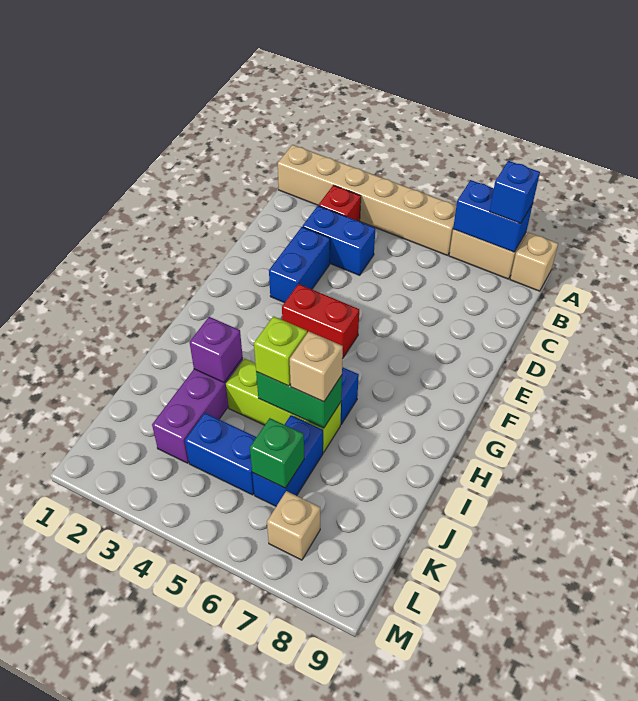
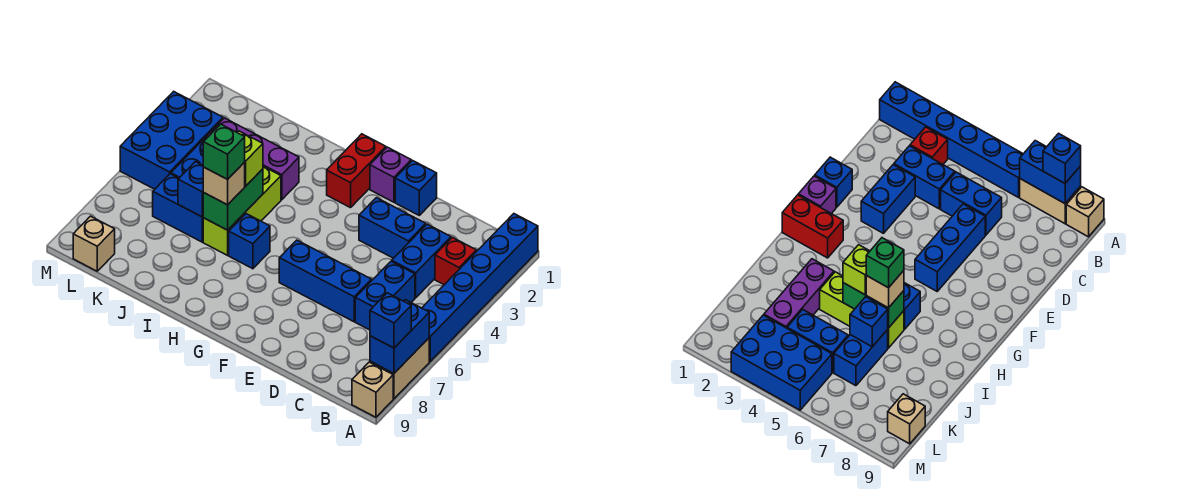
tan brick A1:A6 level 1 -> blue brick A1:A6 level 1
none -> blue brick C5:C6 level 1
none -> blue brick D6:F6 level 1
none -> blue brick E1 level 1
red brick F4:F5 level 1 -> red brick G1:G2 level 1
purple brick I3 level 2 -> purple brick F1 level 1
none -> blue brick J6 level 2
green brick K6 level 2 -> green brick I6 level 4
none -> blue brick L3:M5 level 1
tan brick L7 level 1 -> tan brick L9 level 1

